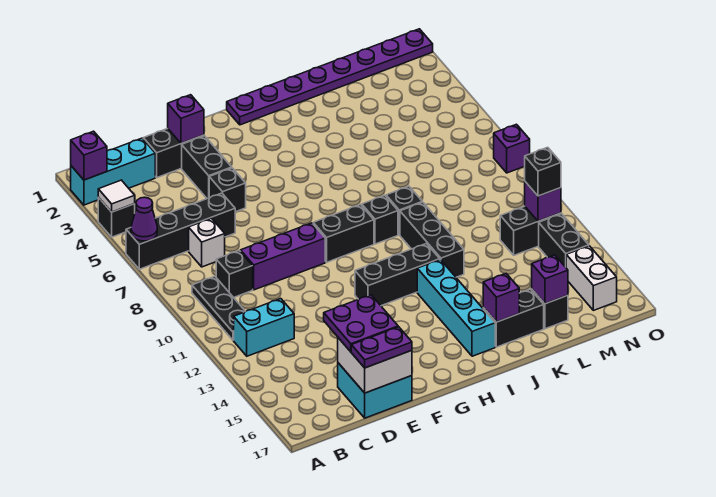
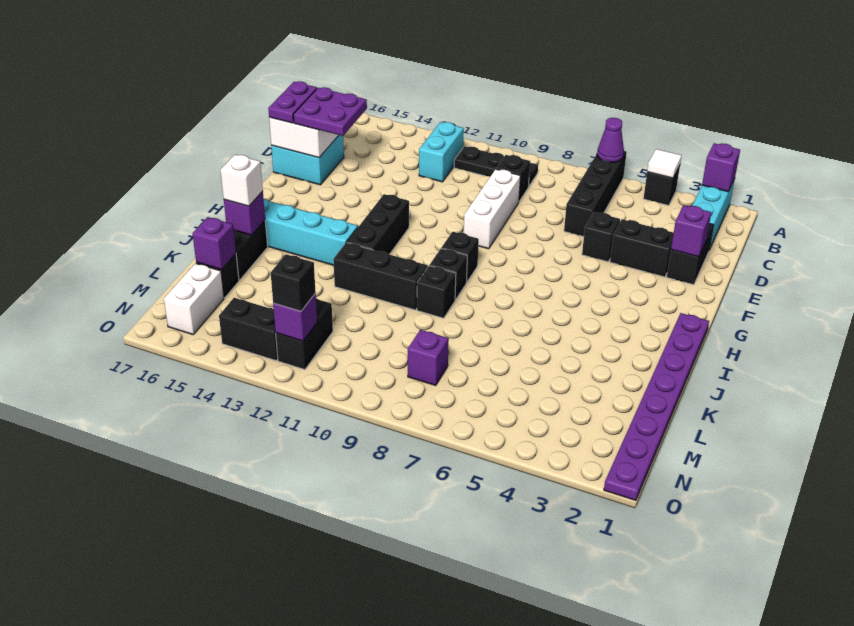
white brick C7 level 1 -> white brick J16 level 3
purple brick D9:F9 level 1 -> white brick D9:F9 level 1
black brick G9:H9 level 1 -> black brick H9 level 1
white brick N15:N16 level 1 -> white brick M16:N16 level 1
purple brick O8 level 1 -> purple brick M8 level 1

